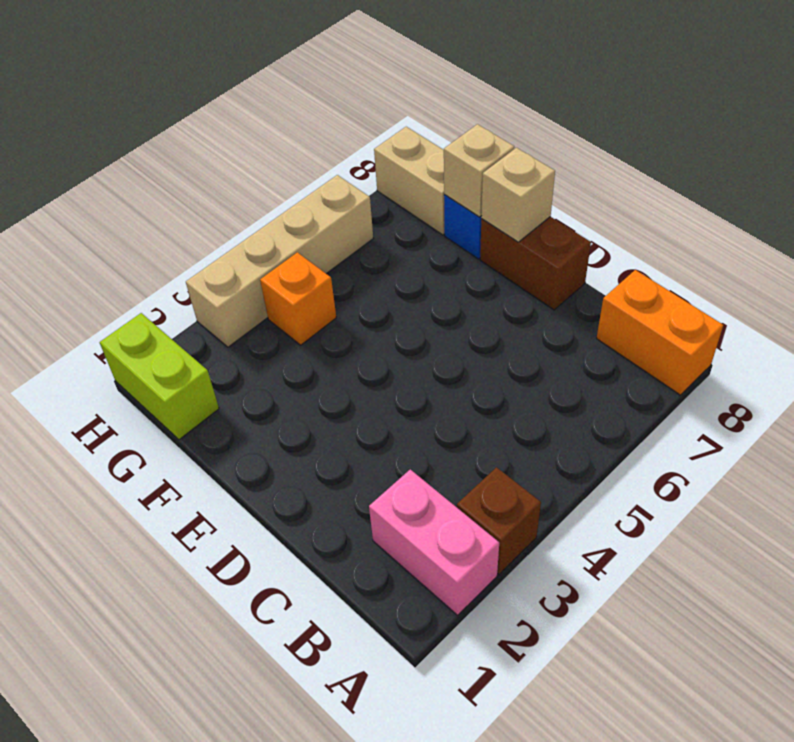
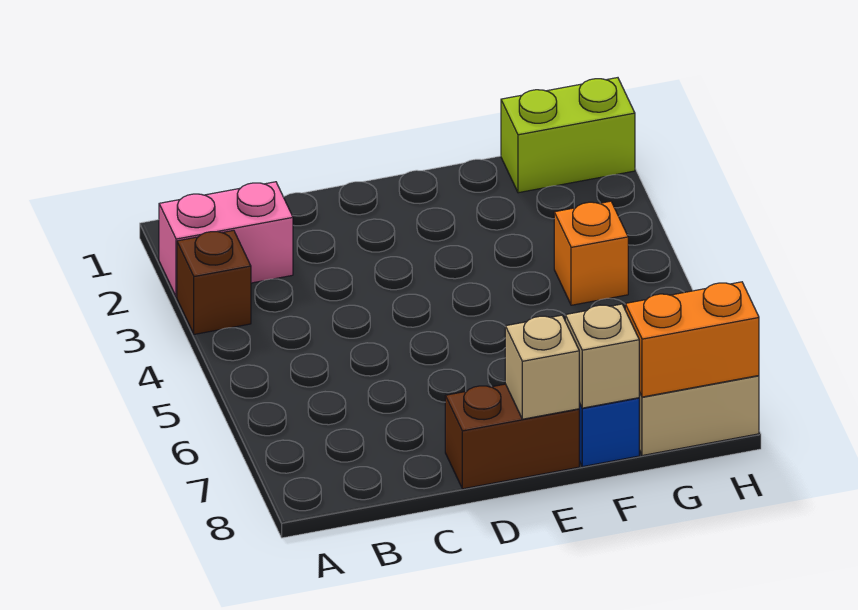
orange brick A8:B8 level 1 -> orange brick G8:H8 level 2
tan brick H3:H6 level 1 -> none

